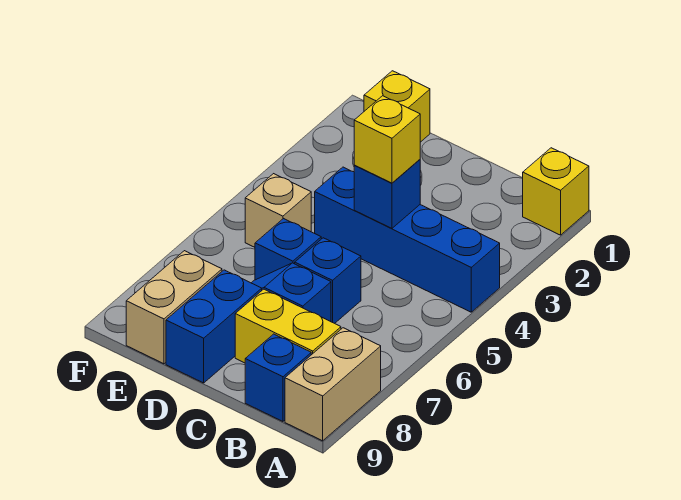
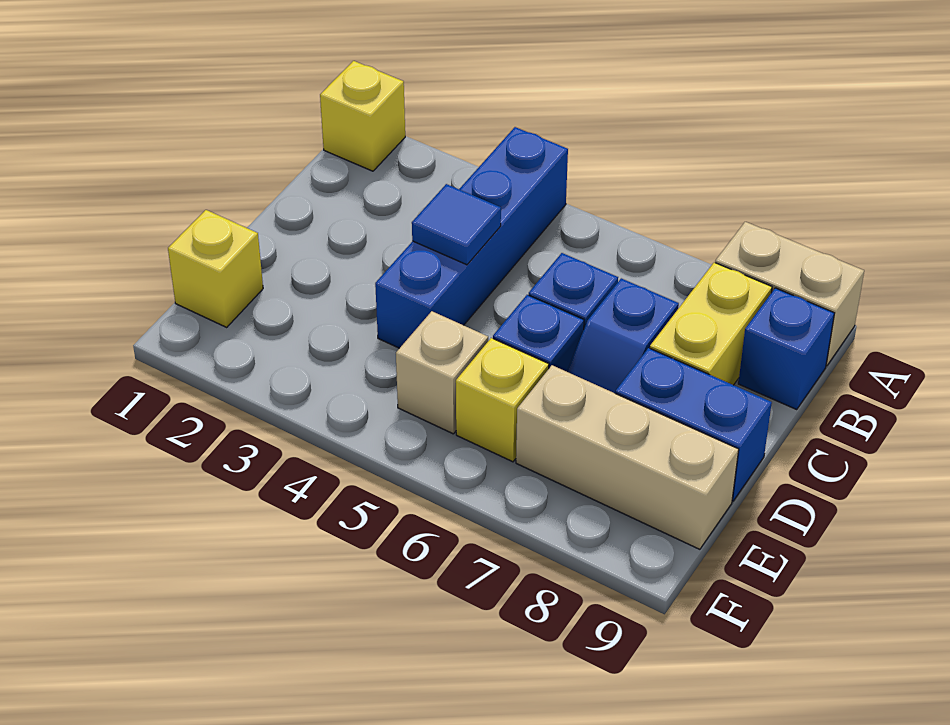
blue brick C4 level 2 -> blue tile C4 level 2
yellow brick C4 level 3 -> yellow brick E6 level 1
tan brick E8:E9 level 1 -> tan brick E7:E9 level 1

